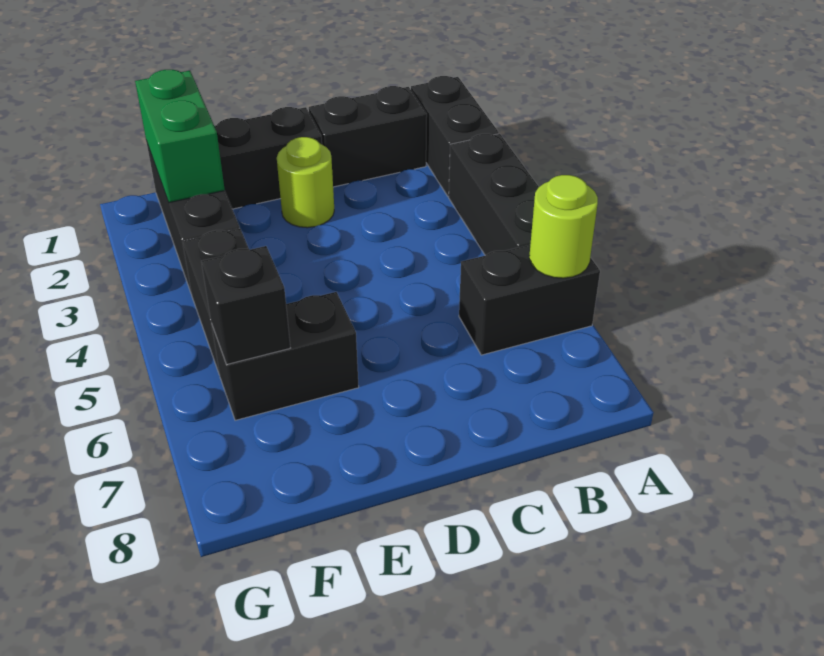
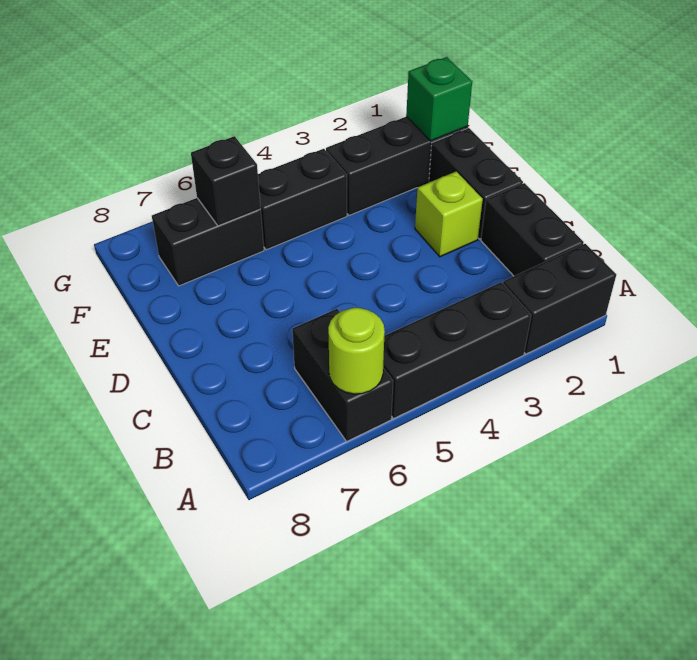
lime round brick D2 level 1 -> lime brick D2 level 1
black brick E6:F6 level 1 -> black brick F6:F7 level 1
green brick F1:F2 level 2 -> green brick F1 level 2

